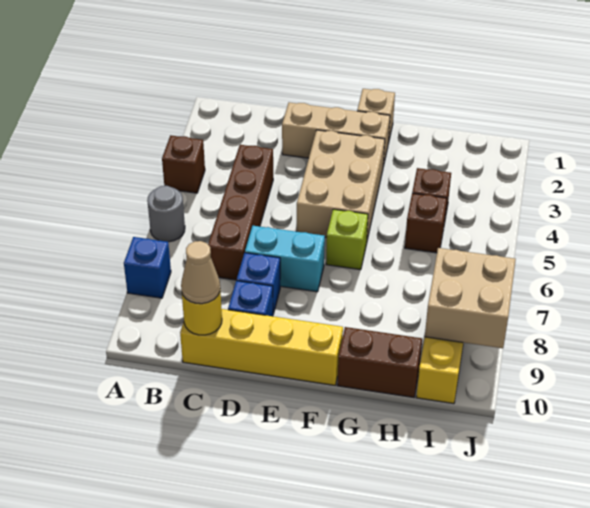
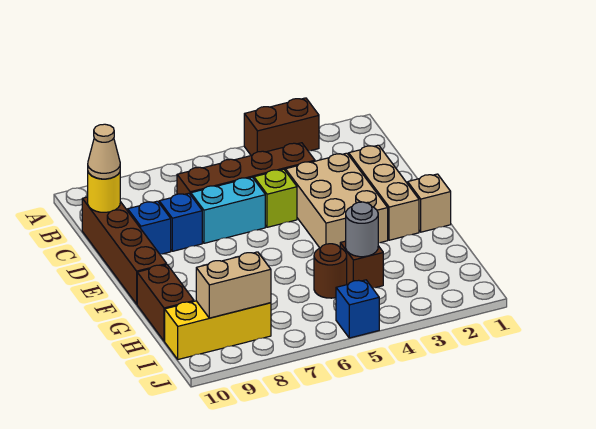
brown brick A4 level 1 -> brown brick A3:A4 level 1
grey round brick A6 level 1 -> grey round brick H4 level 2
blue brick A8 level 1 -> blue brick J5 level 1
yellow brick C10:F10 level 1 -> brown brick C10:F10 level 1
cyan brick D7:E7 level 1 -> cyan brick D6:D7 level 1
tan brick E3:F5 level 1 -> tan brick D3:F4 level 1
lime brick F6 level 1 -> lime brick D5 level 1
brown brick H5 level 1 -> brown round brick H5 level 1
tan brick I8:J9 level 2 -> tan brick I8:I9 level 2

